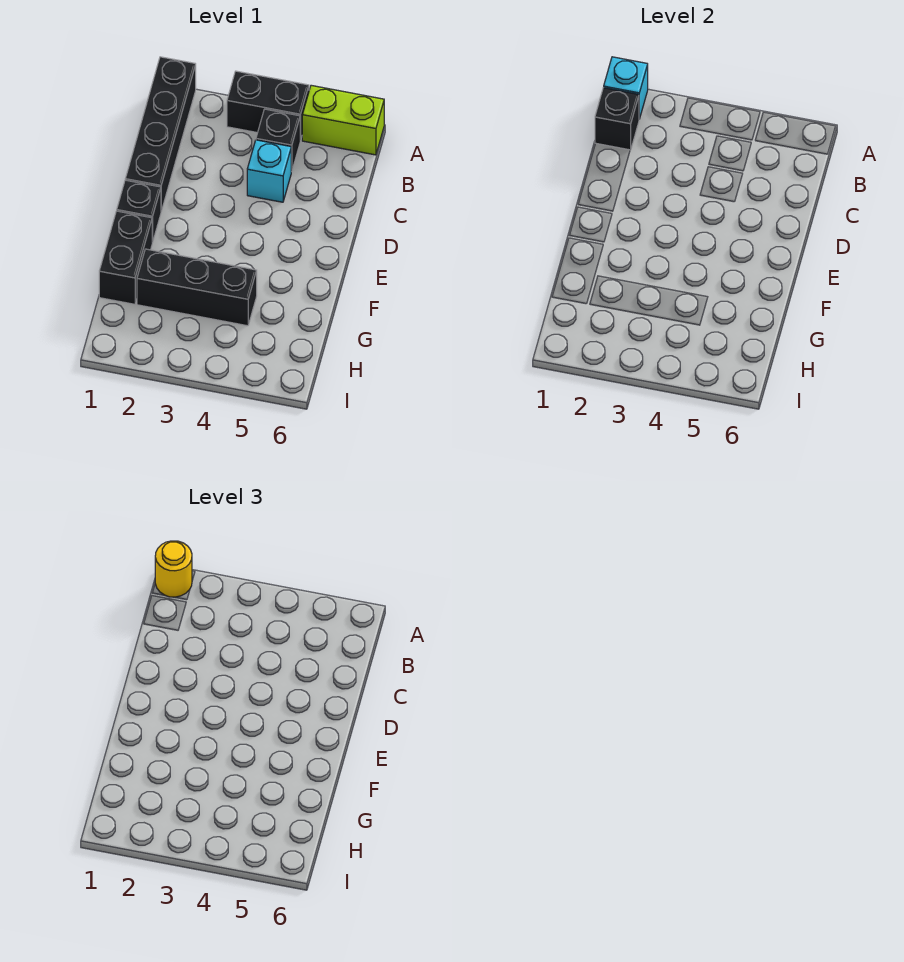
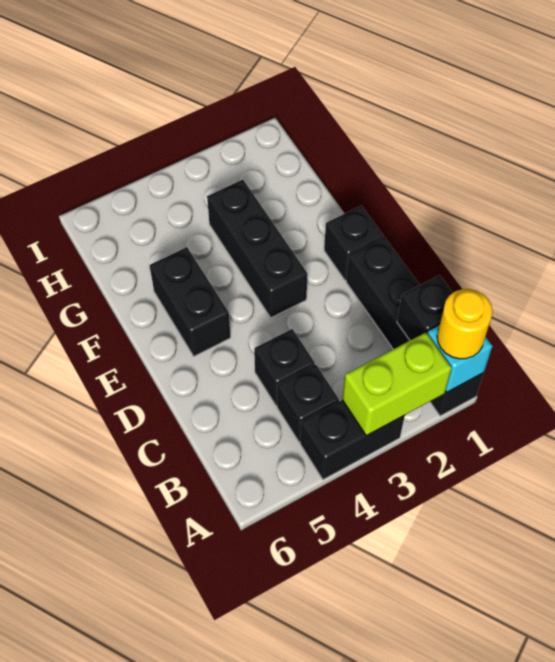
lime brick A5:A6 level 1 -> lime brick A2:A3 level 2
cyan brick C4 level 1 -> black brick C4 level 1
black brick F1:G1 level 1 -> black brick E5:F5 level 1
black brick G2:G4 level 1 -> black brick E3:G3 level 1

